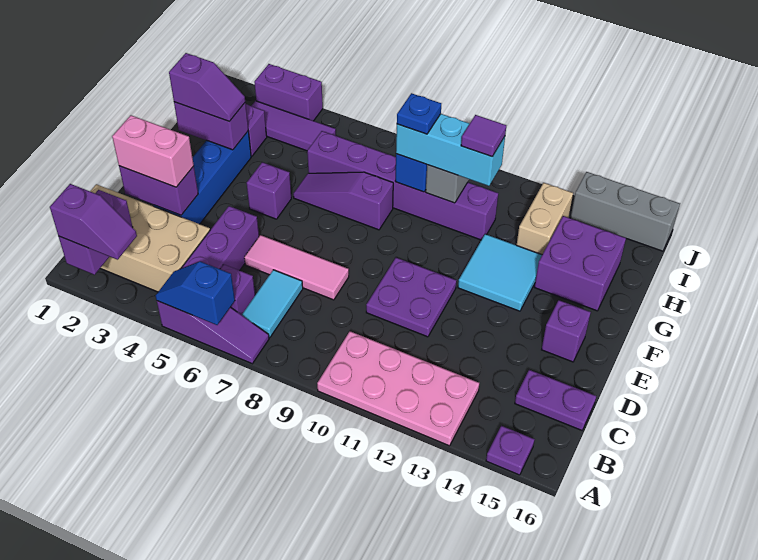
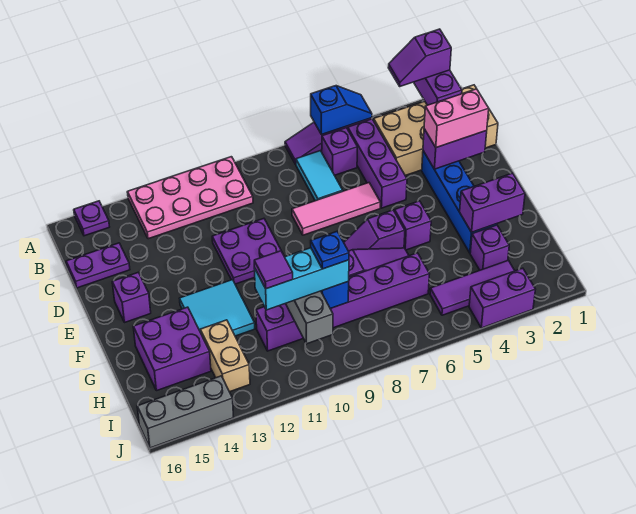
purple slope G2:G3 level 3 top 2 -> purple slope F6:F7 level 1 top 6

